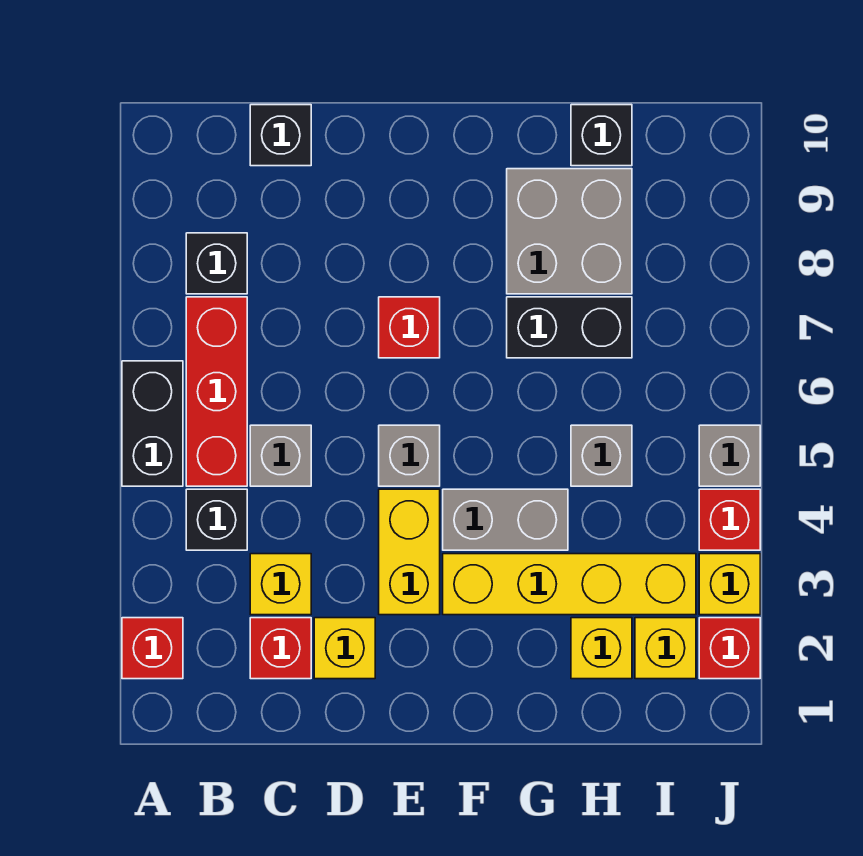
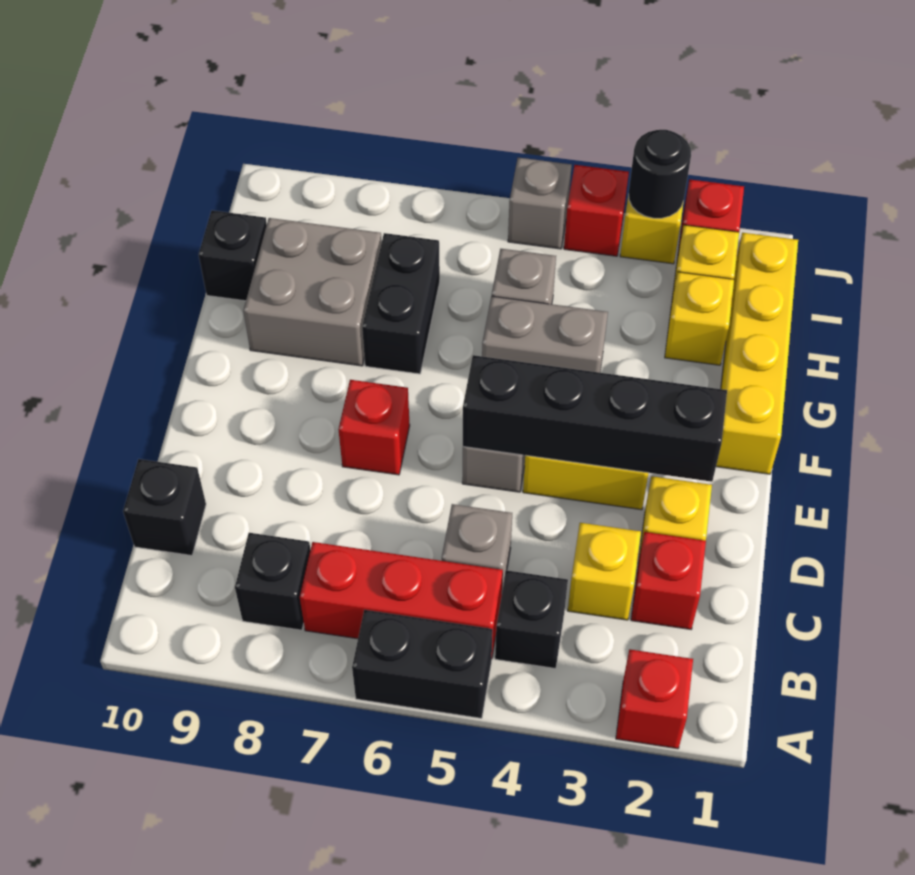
none -> black brick E2:E5 level 2
yellow brick F3:I3 level 1 -> yellow brick F1:I1 level 1
grey brick F4:G4 level 1 -> grey brick G4:G5 level 1
none -> black round brick J3 level 2

